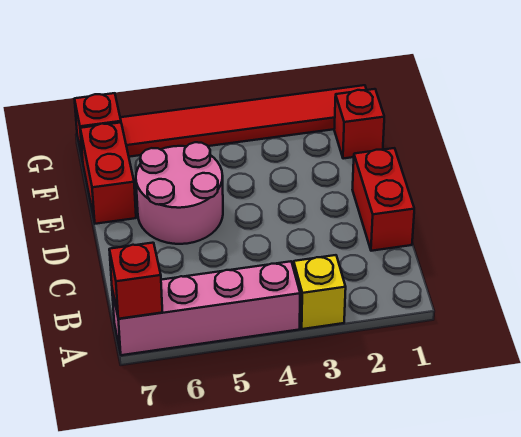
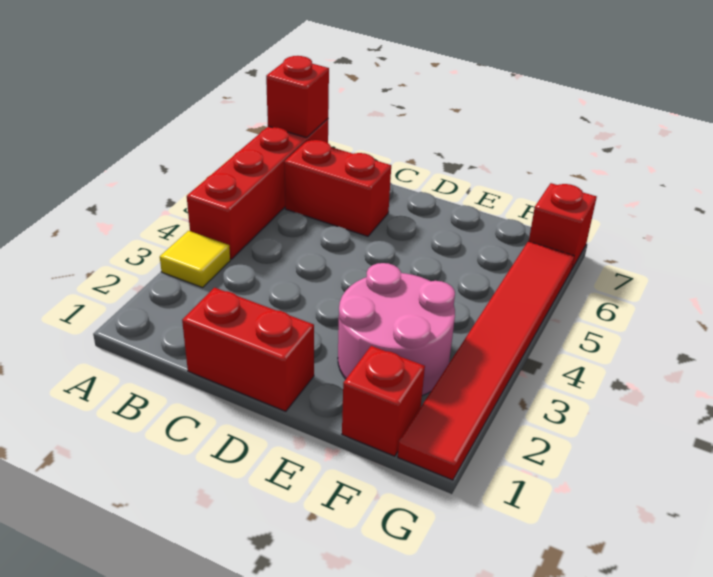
yellow brick A3 level 1 -> yellow tile A3 level 1
pink brick A4:A7 level 1 -> red brick A4:A7 level 1
pink round brick D5:E6 level 1 -> pink round brick E2:F3 level 1
red brick E7:F7 level 1 -> red brick B6:C6 level 1

